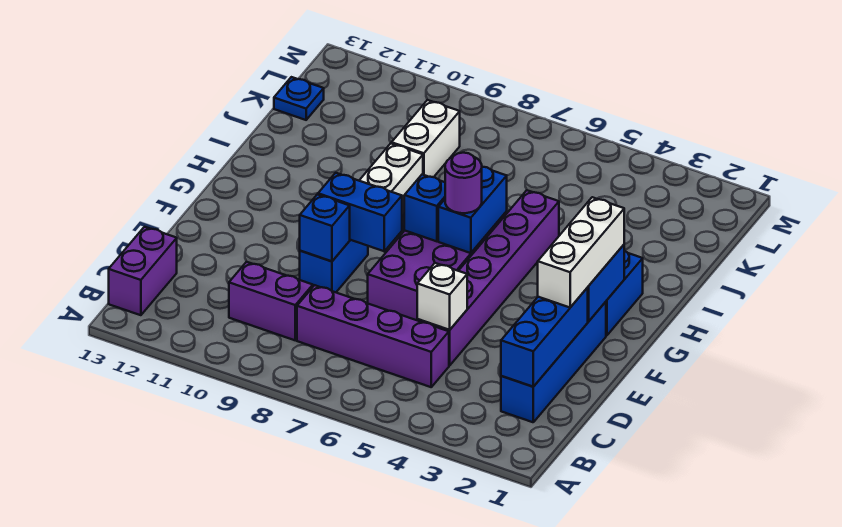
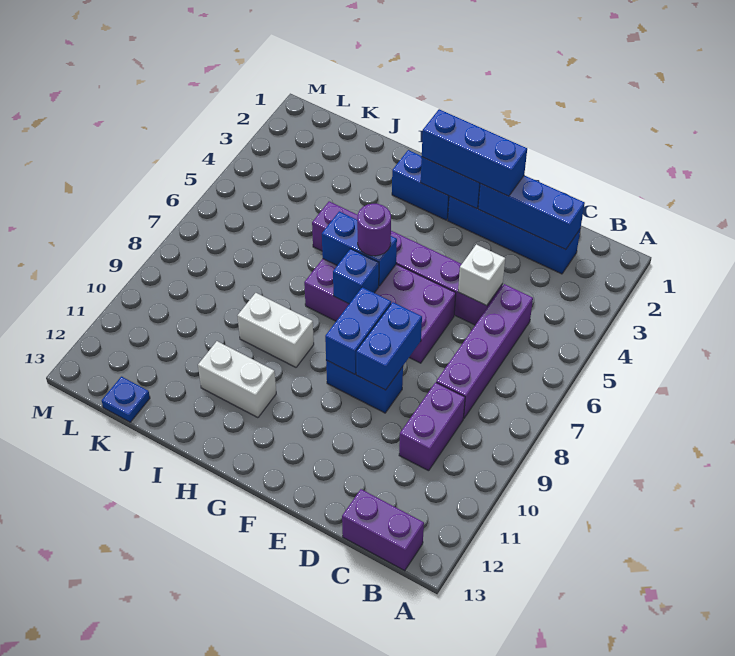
white brick E2:G2 level 3 -> blue brick E2:G2 level 3
blue brick E9 level 2 -> blue brick E8:E9 level 2
white brick J9:K9 level 1 -> white brick H11:I11 level 1

